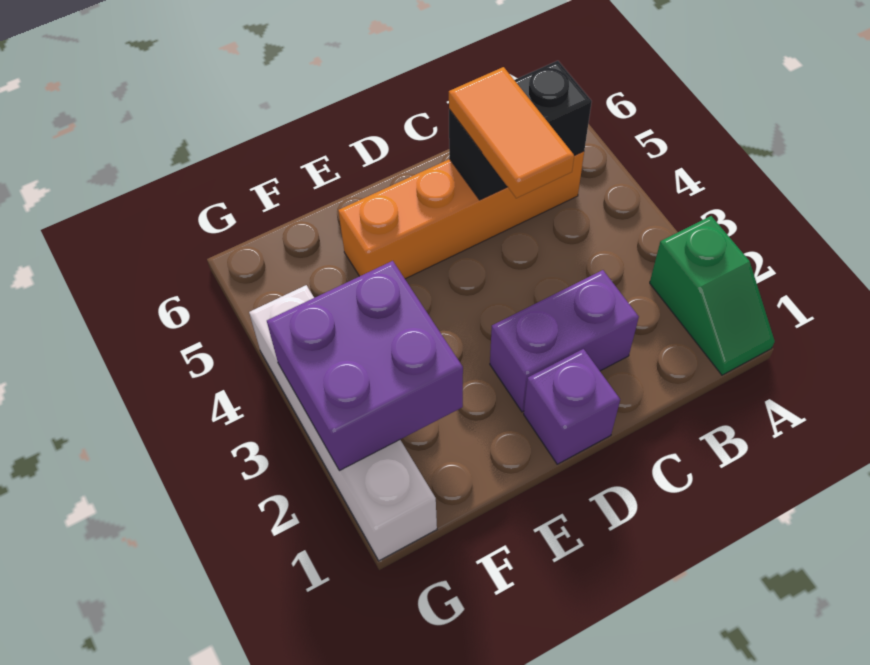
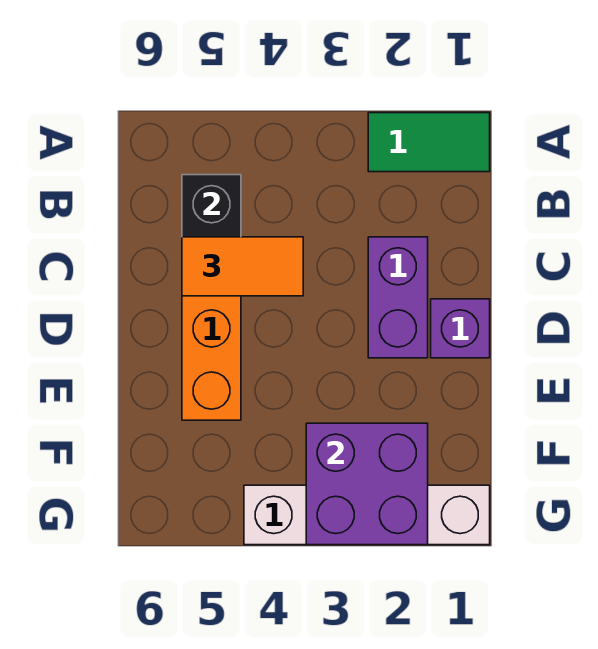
green slope A1:A2 level 1 top 2 -> green tile A1:A2 level 1

